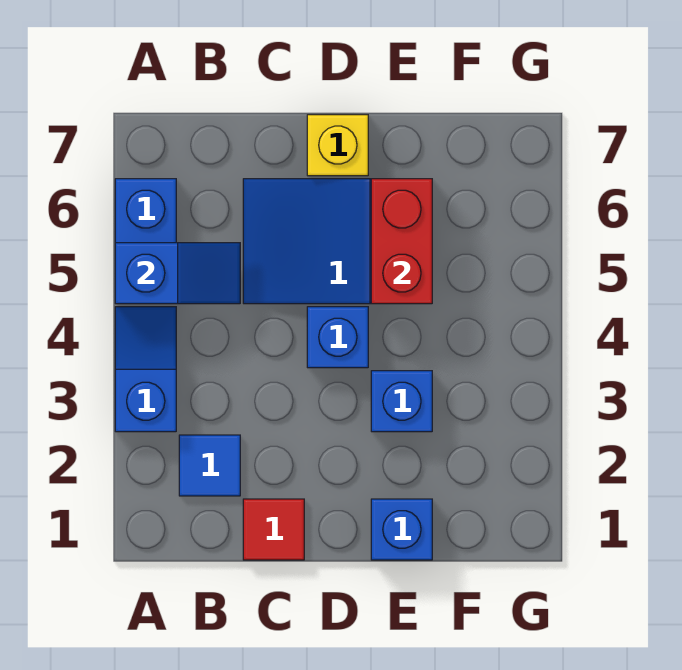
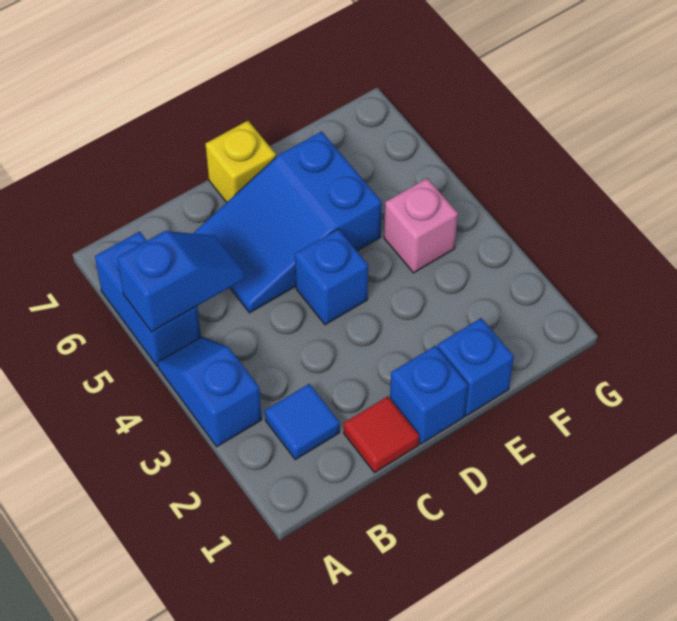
blue brick E3 level 1 -> blue brick D1 level 1
red brick E5:E6 level 2 -> none
none -> pink brick F4 level 1

